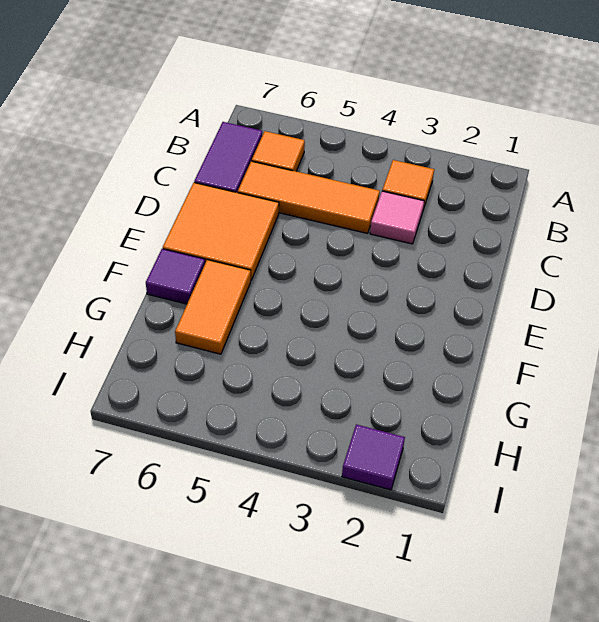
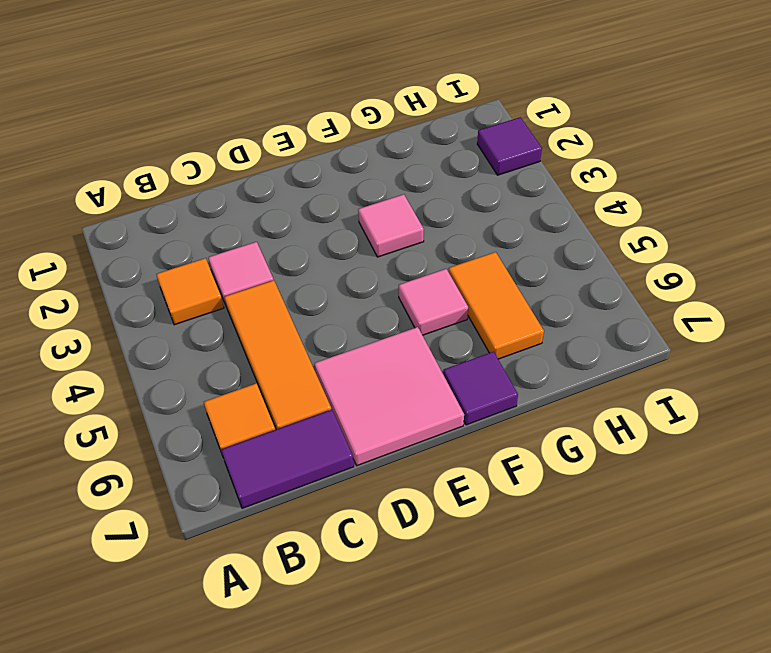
orange tile D6:E7 level 1 -> pink tile D6:E7 level 1
none -> pink tile F3 level 1
none -> pink tile F5 level 1
orange tile F6:G6 level 1 -> orange tile G5:G6 level 1

